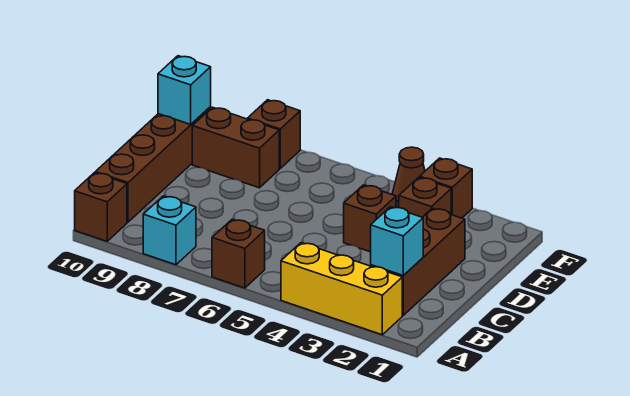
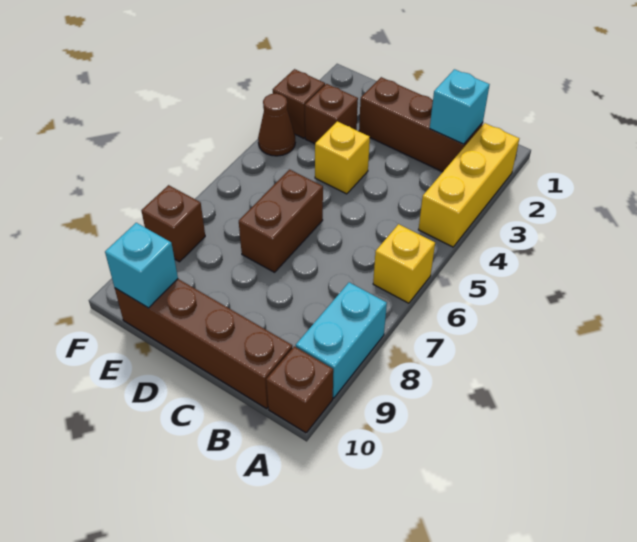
brown brick A6 level 1 -> yellow brick A6 level 1
cyan brick A8 level 1 -> cyan brick A8:A9 level 1
brown brick D4 level 1 -> yellow brick D4 level 1
brown brick E8:E9 level 1 -> brown brick D6:D7 level 1

